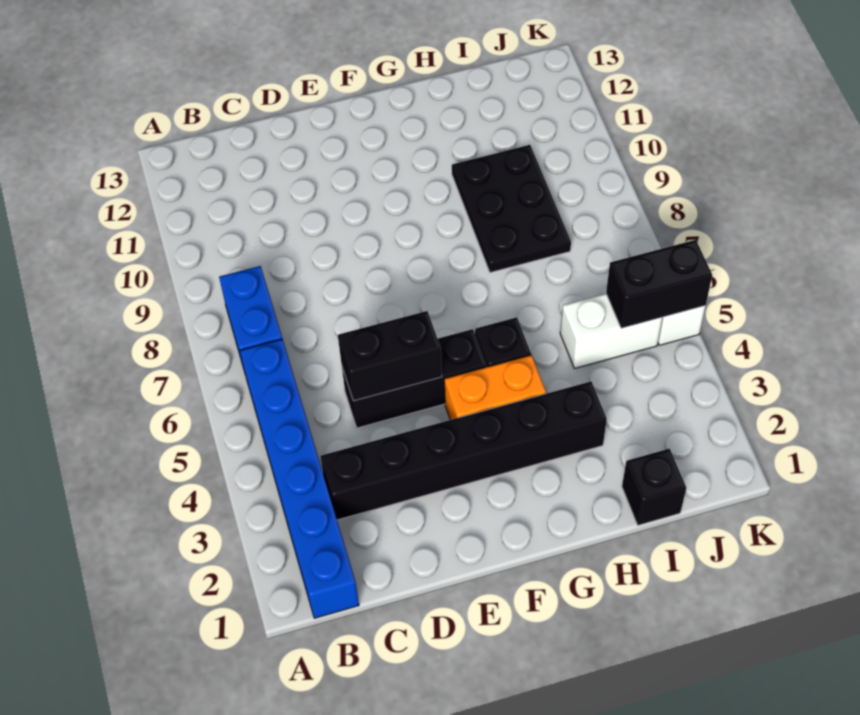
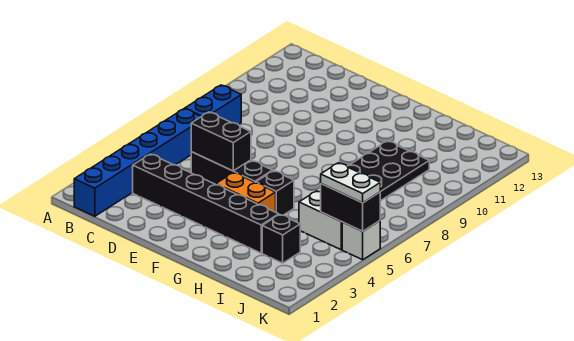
black brick I1 level 1 -> black brick I3 level 1
none -> white plate J5:K5 level 3

